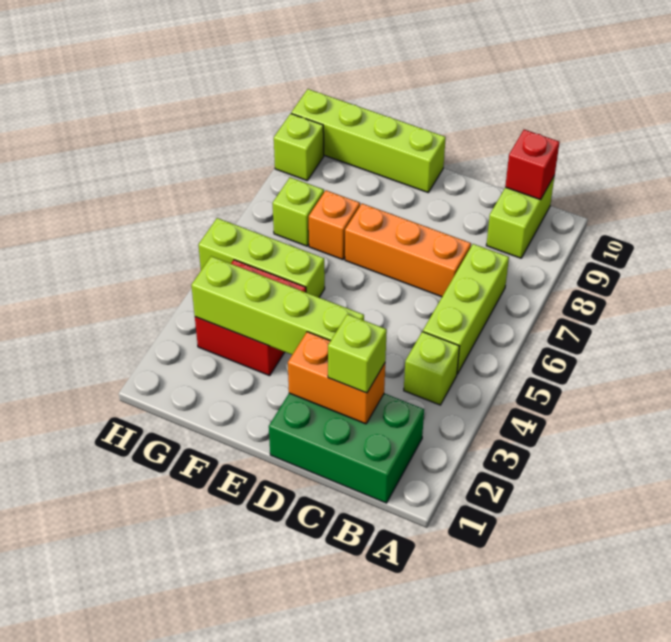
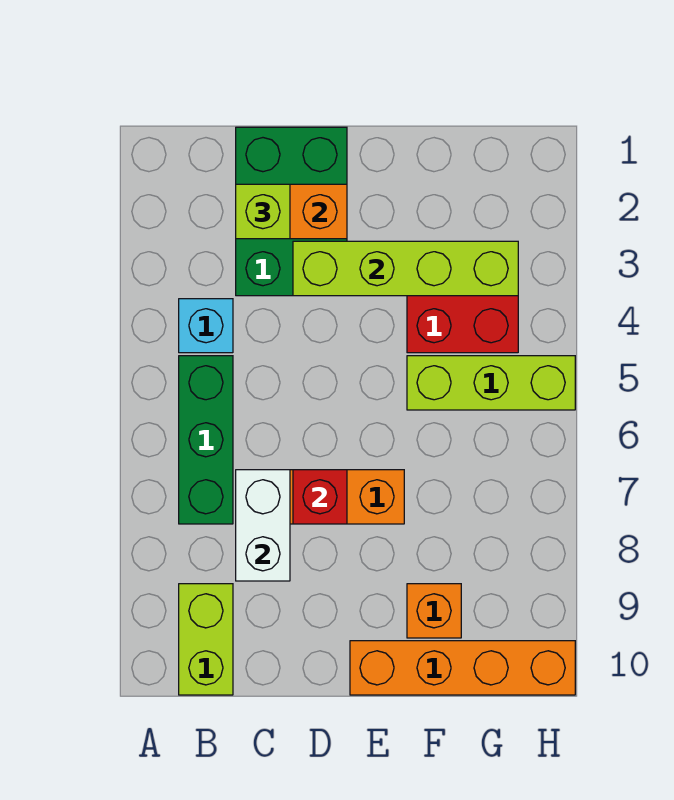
green brick B1:D2 level 1 -> green brick C1:D3 level 1
lime brick B4 level 1 -> cyan brick B4 level 1
lime brick B5:B7 level 1 -> green brick B5:B7 level 1
red brick B10 level 2 -> red brick D7 level 2
none -> white brick C7:C8 level 2
lime brick E10:H10 level 1 -> orange brick E10:H10 level 1
orange brick F7 level 1 -> orange brick F9 level 1
lime brick G7 level 1 -> none
lime brick H9 level 1 -> none

